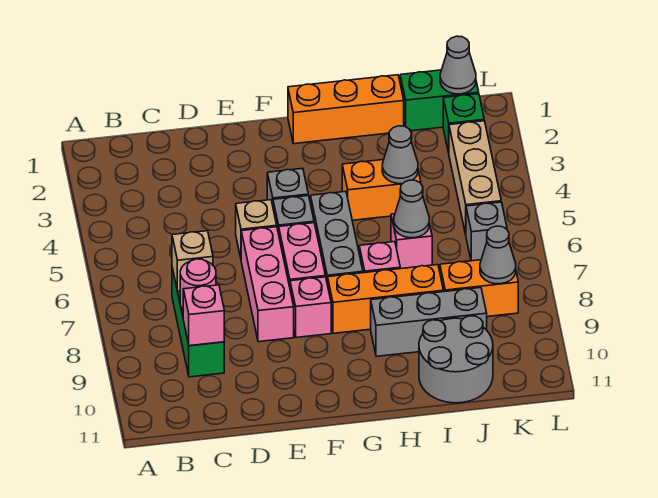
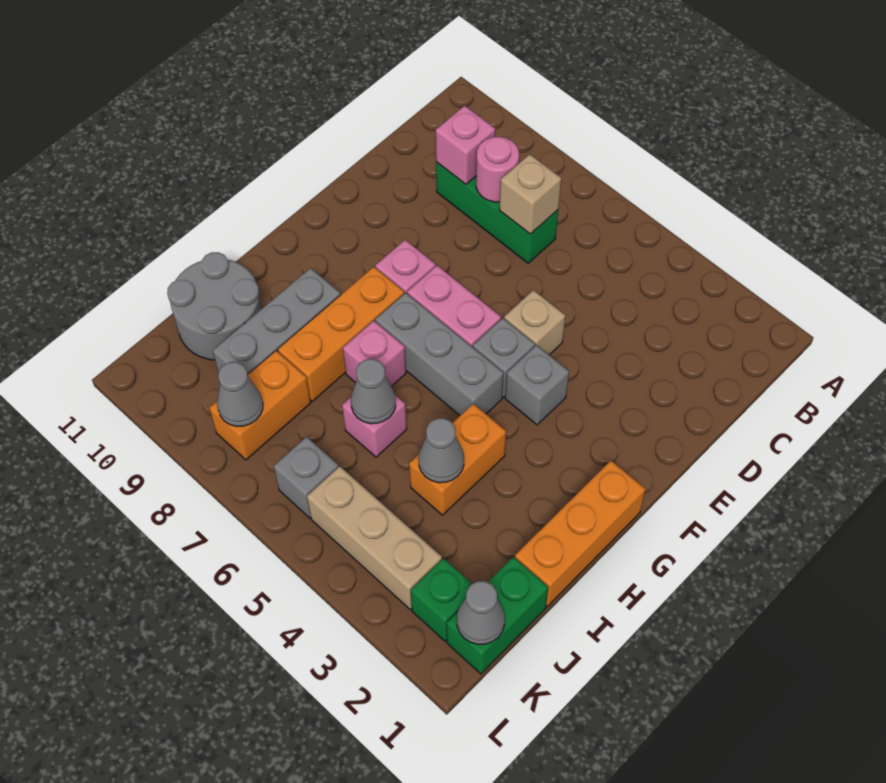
pink brick E6:E8 level 1 -> none

